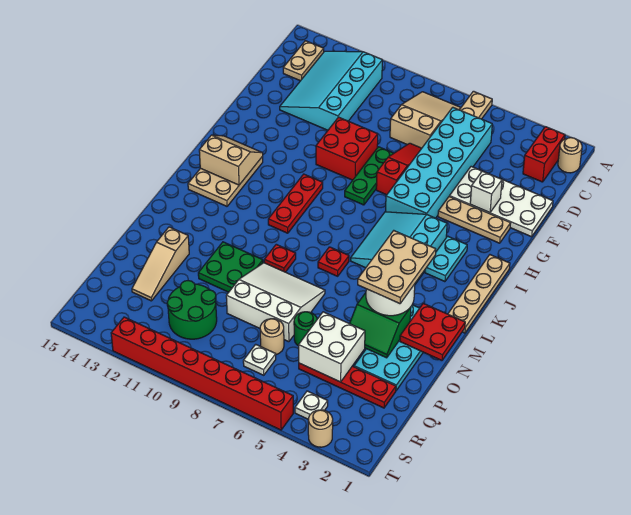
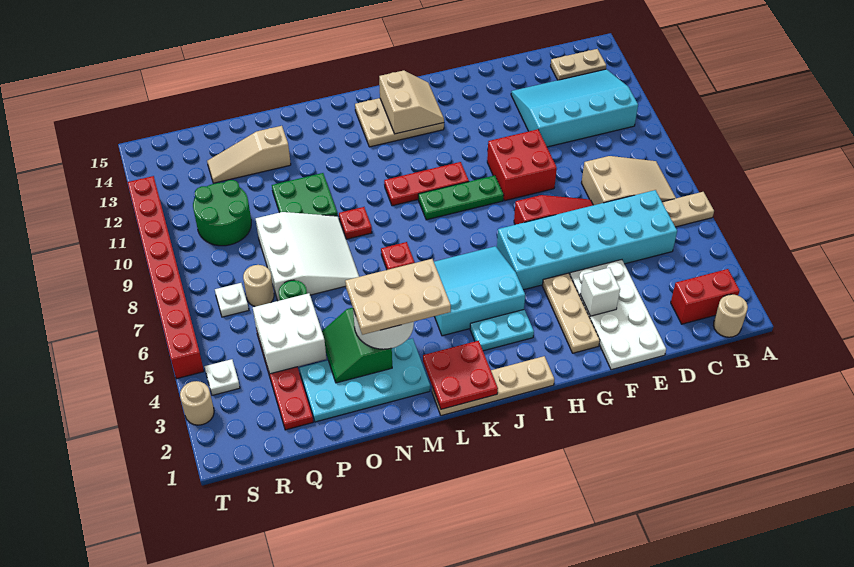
green plate F8:H8 level 1 -> green plate H9:J9 level 1
red plate M1:N2 level 2 -> red plate K1:L2 level 2

